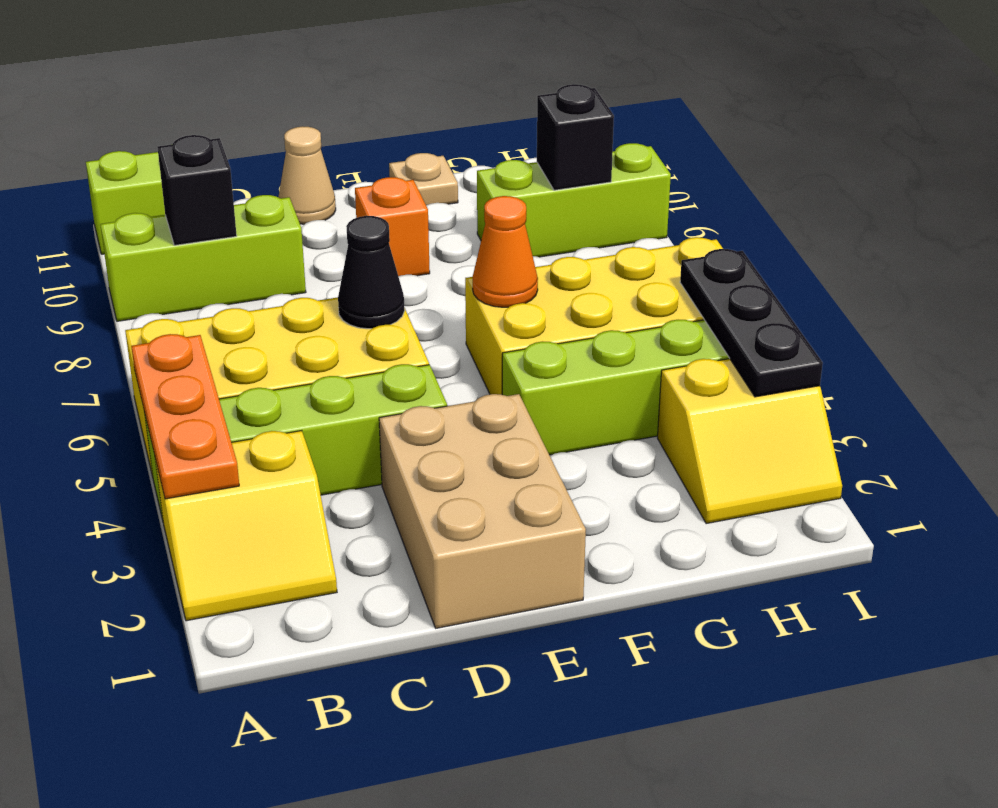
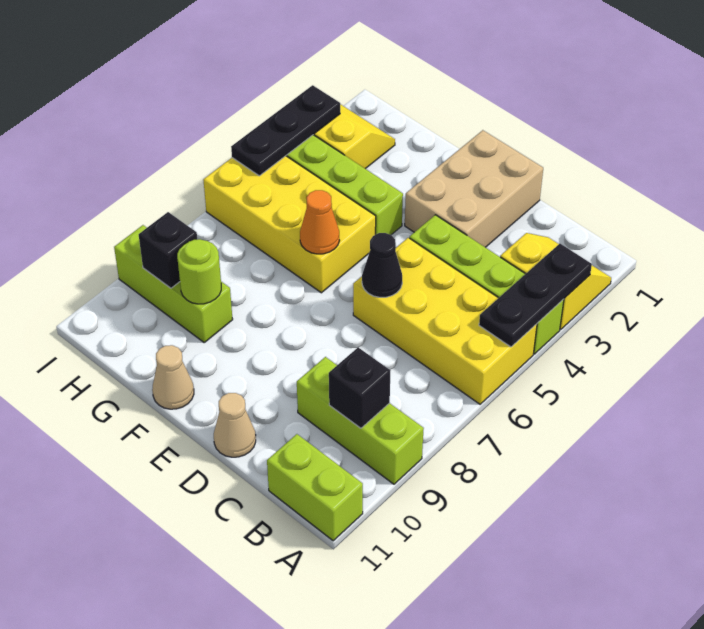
orange plate A3:A5 level 2 -> black plate A3:A5 level 2
orange brick E9 level 1 -> none
tan plate F11 level 1 -> tan cone F11 level 1
none -> lime round brick G9 level 2

